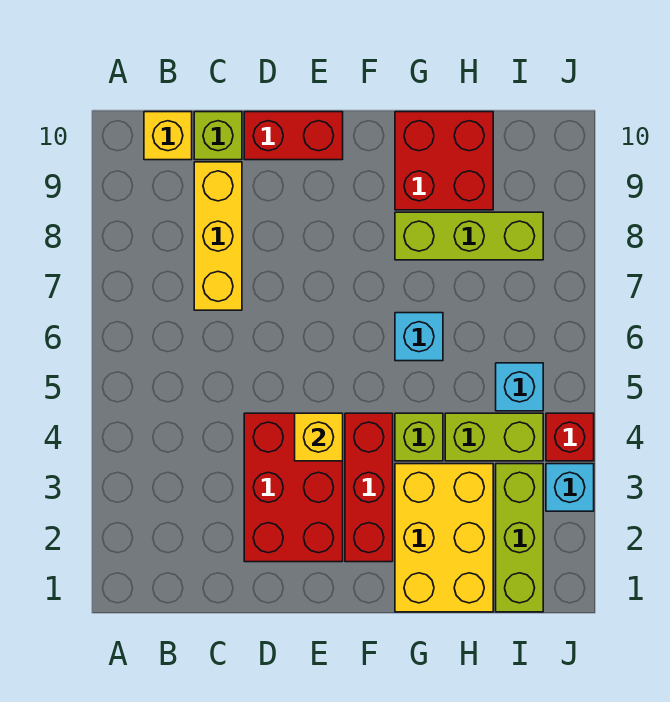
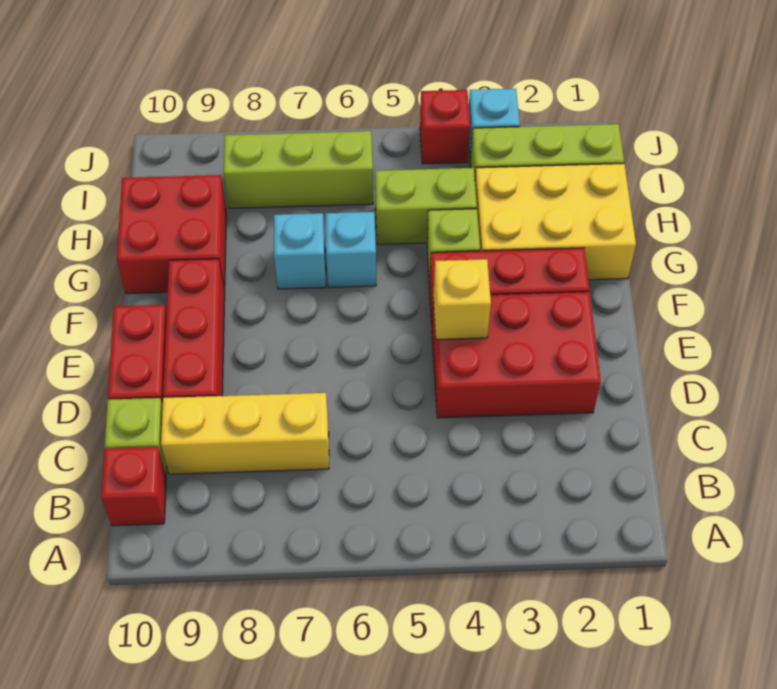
yellow brick B10 level 1 -> red brick B10 level 1
none -> red brick D9:F9 level 1
lime brick G8:I8 level 1 -> lime brick I6:I8 level 1
lime brick H4:I4 level 1 -> lime brick H4:H5 level 1
cyan brick I5 level 1 -> cyan brick G7 level 1

